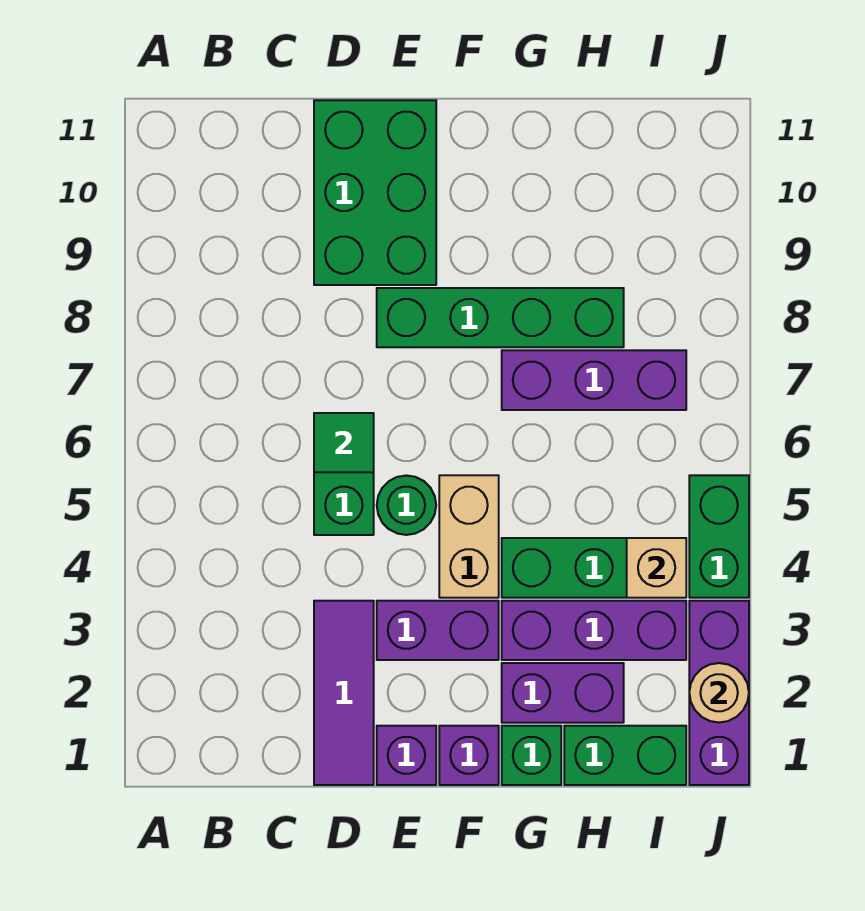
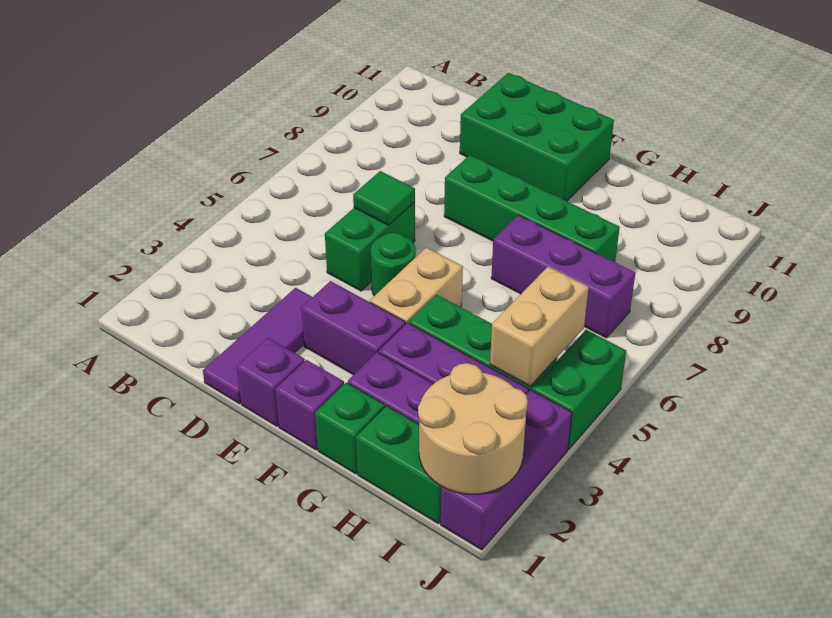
green brick D9:E11 level 1 -> green brick D10:F11 level 1
tan brick I4 level 2 -> tan brick I4:I5 level 2
tan round brick J2 level 2 -> tan round brick I1:J2 level 2

